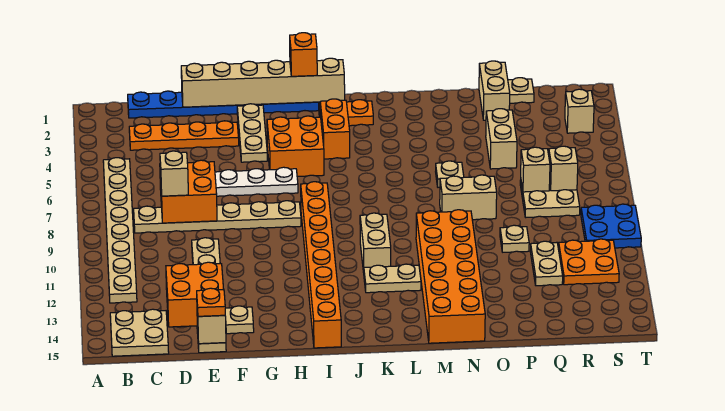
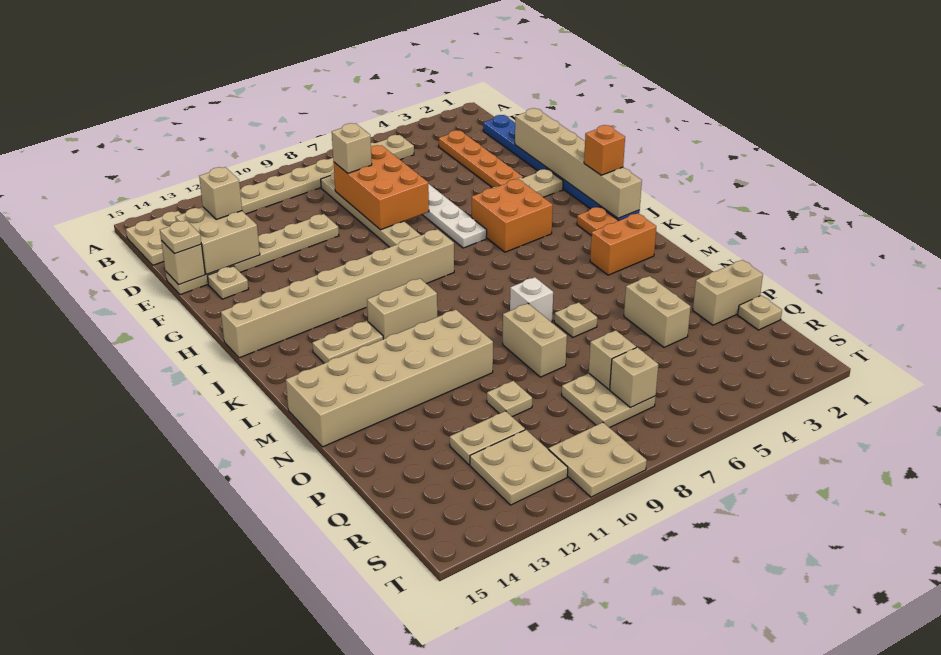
orange brick D7:E8 level 2 -> orange brick D7:F8 level 2
orange brick D13:E14 level 2 -> tan brick D13:E14 level 2
orange plate E15 level 3 -> tan plate E15 level 3
orange brick I8:I15 level 1 -> tan brick I8:I15 level 1
orange brick J3:J4 level 1 -> orange brick L2:L3 level 1
tan plate K12:L12 level 1 -> tan plate K12:K13 level 1
none -> white brick M7 level 1
orange brick M10:N15 level 1 -> tan brick M10:N15 level 1
tan brick P4:P5 level 1 -> tan brick O4:P4 level 1
orange plate R11:S12 level 1 -> tan plate R11:S12 level 1
tan brick S3 level 1 -> tan brick D13 level 3
blue plate S9:T10 level 1 -> tan plate S9:T10 level 1

